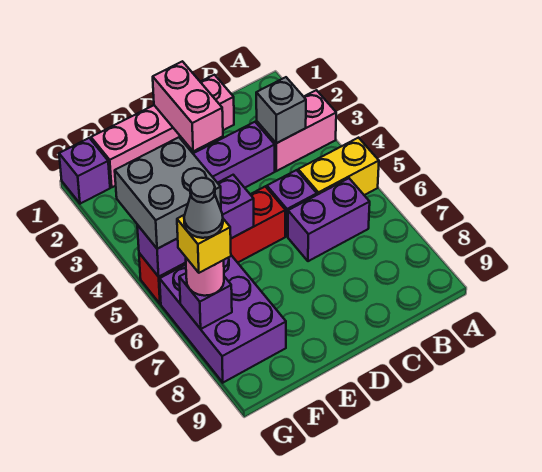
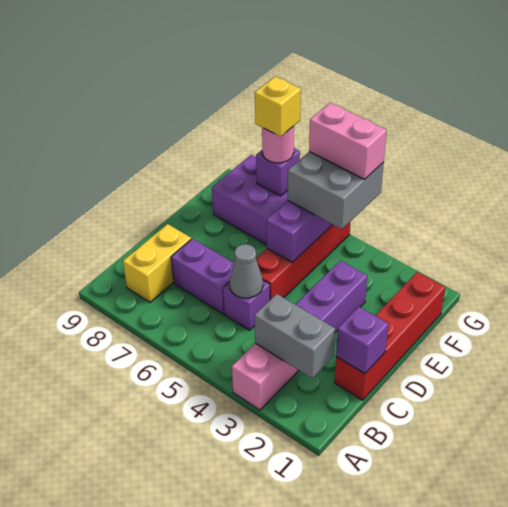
yellow brick A5:B5 level 1 -> yellow brick B8:C8 level 1
grey brick B3 level 2 -> grey brick B2:B3 level 2
purple brick B6:C6 level 1 -> purple brick C6:C7 level 1
pink brick C1:F1 level 1 -> red brick C1:F1 level 1
pink brick D1:D2 level 2 -> pink brick G4:G5 level 4
purple brick G1 level 1 -> purple brick C1 level 2
grey cone G7 level 5 -> grey cone C5 level 2

